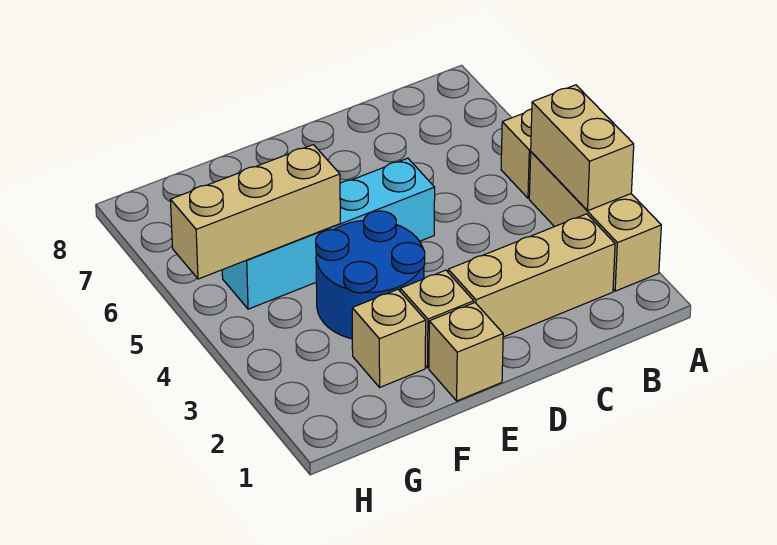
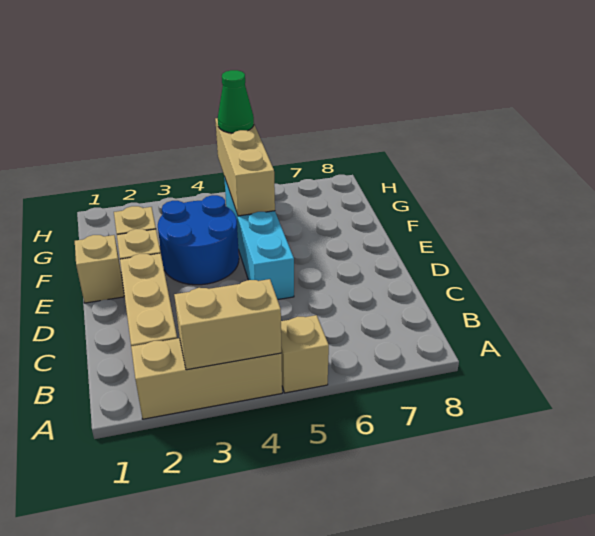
none -> green cone H5 level 3

